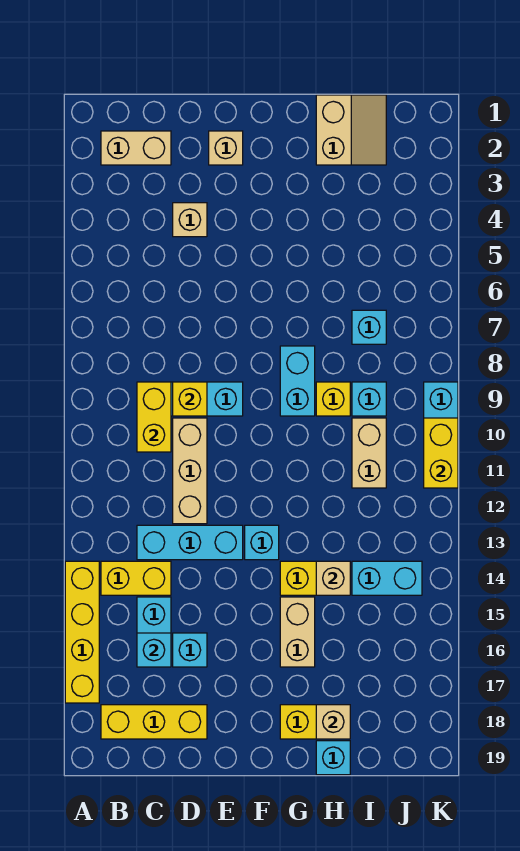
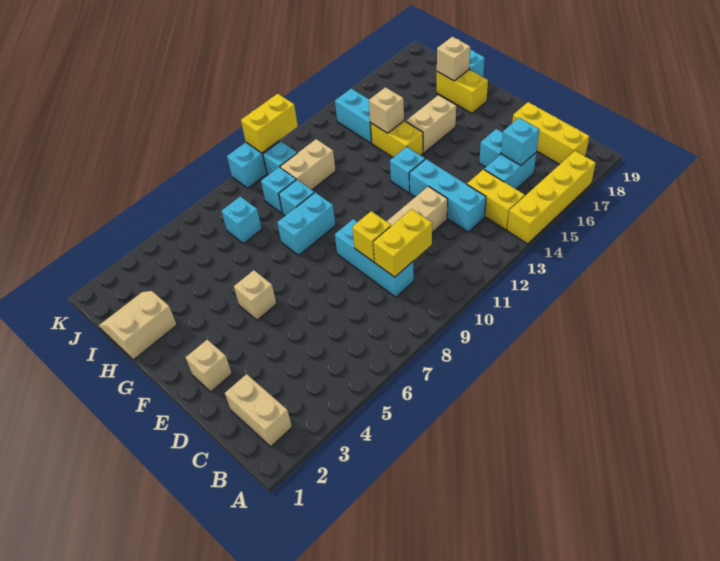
tan brick D4 level 1 -> tan brick F5 level 1
yellow brick H9 level 1 -> cyan brick H9 level 1
none -> cyan brick J10 level 1

